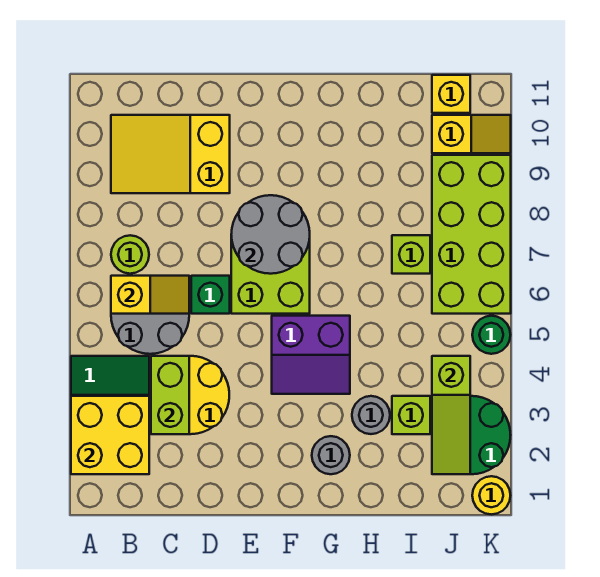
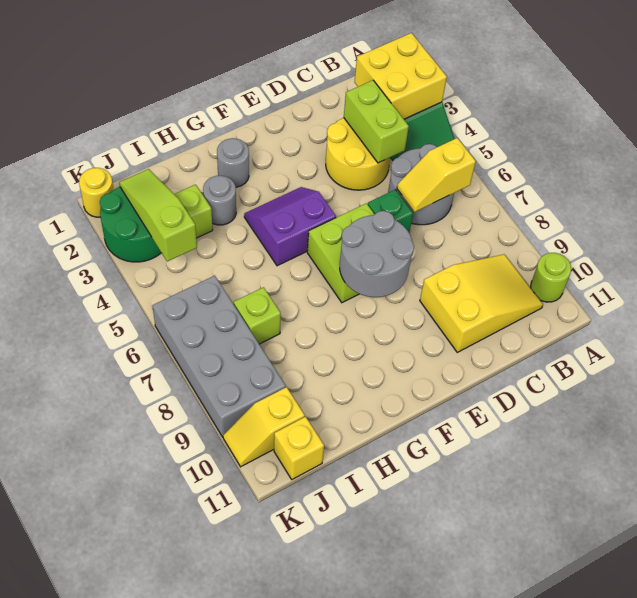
lime round brick B7 level 1 -> lime round brick A10 level 1
lime brick J6:K9 level 1 -> grey brick J6:K9 level 1
green round brick K5 level 1 -> none

